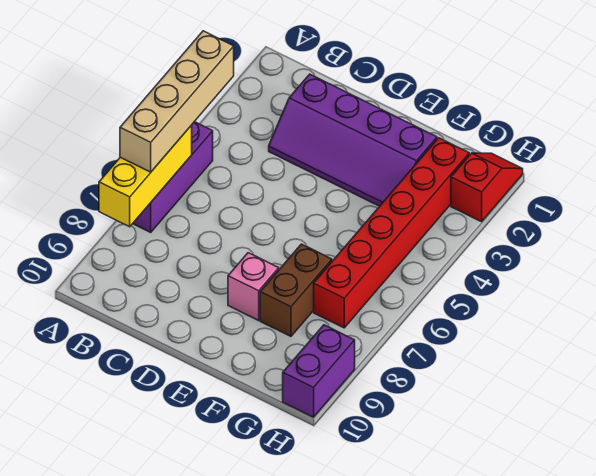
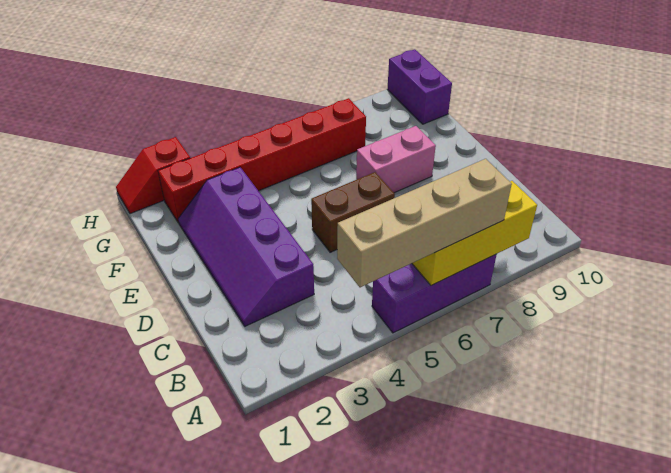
purple slope C2:F3 level 1 top 2 -> purple slope C2:F3 level 1 top 3
pink brick E8 level 1 -> pink brick E7:E8 level 1
brown brick F7:F8 level 1 -> brown brick D5:D6 level 1
purple brick H9:H10 level 1 -> purple brick G10:H10 level 1

